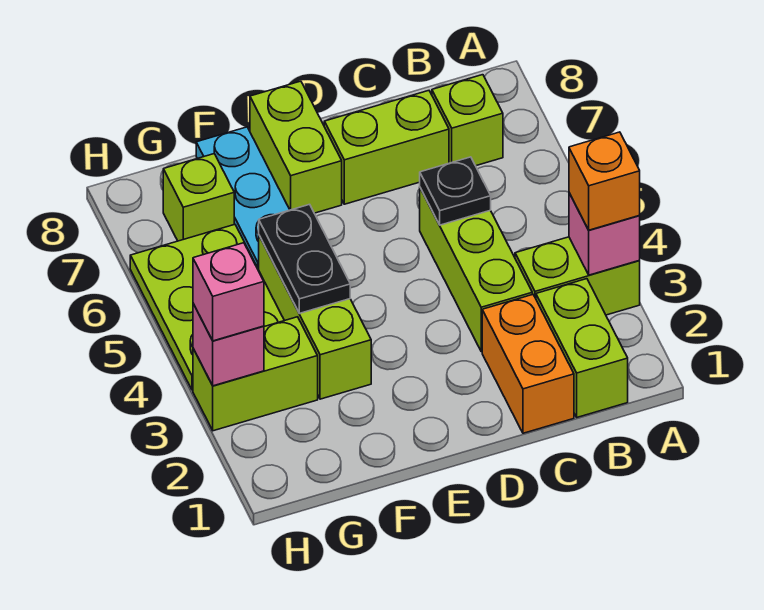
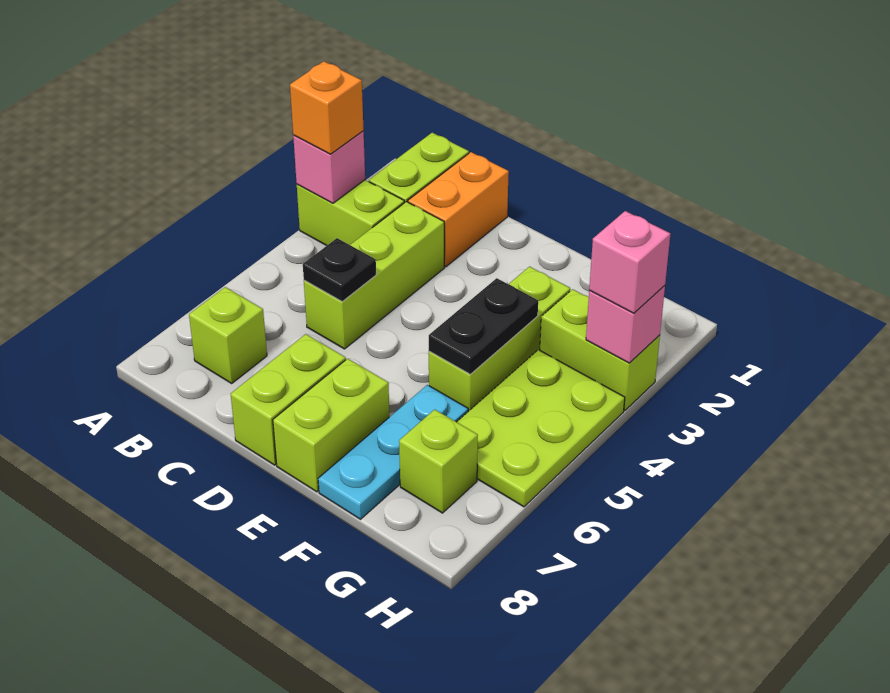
lime brick C7:D7 level 1 -> lime brick D7:D8 level 1

